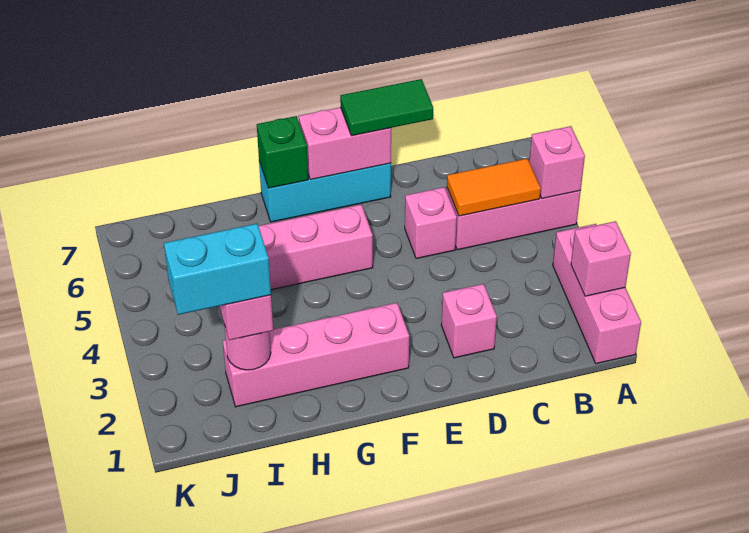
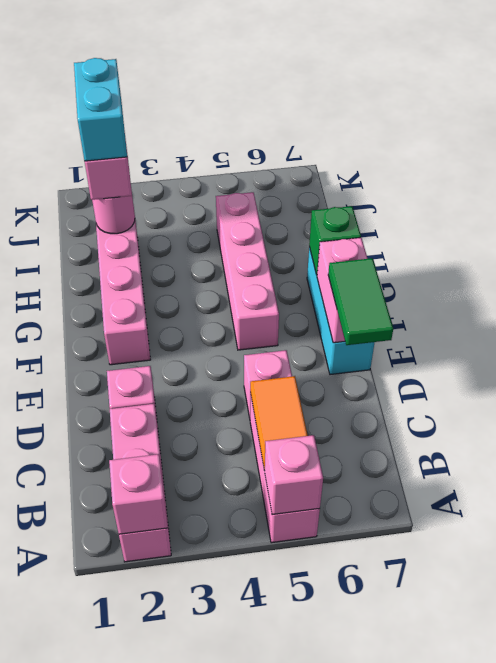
pink brick A1:A3 level 1 -> pink brick A2:C2 level 1

